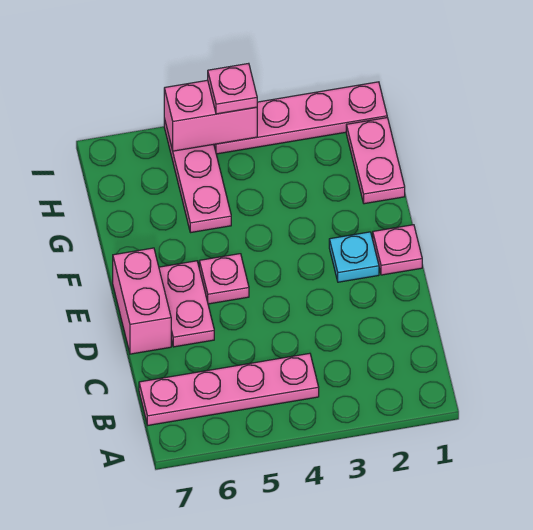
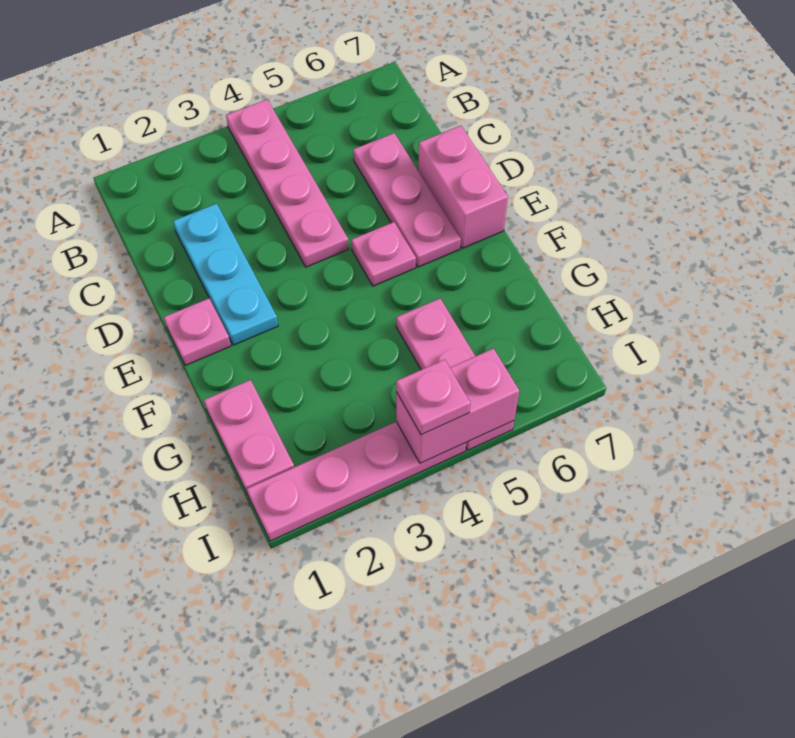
pink plate B4:B7 level 1 -> pink plate A4:D4 level 1
pink plate D6:E6 level 1 -> pink plate C6:E6 level 1
cyan plate E2 level 1 -> cyan plate C2:E2 level 1

